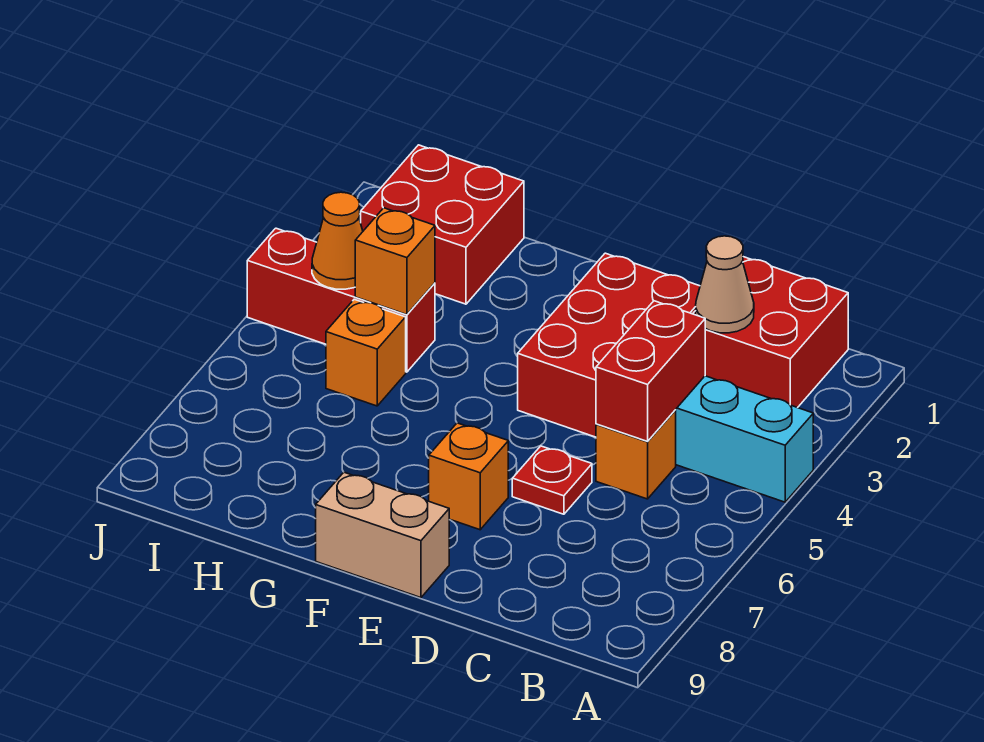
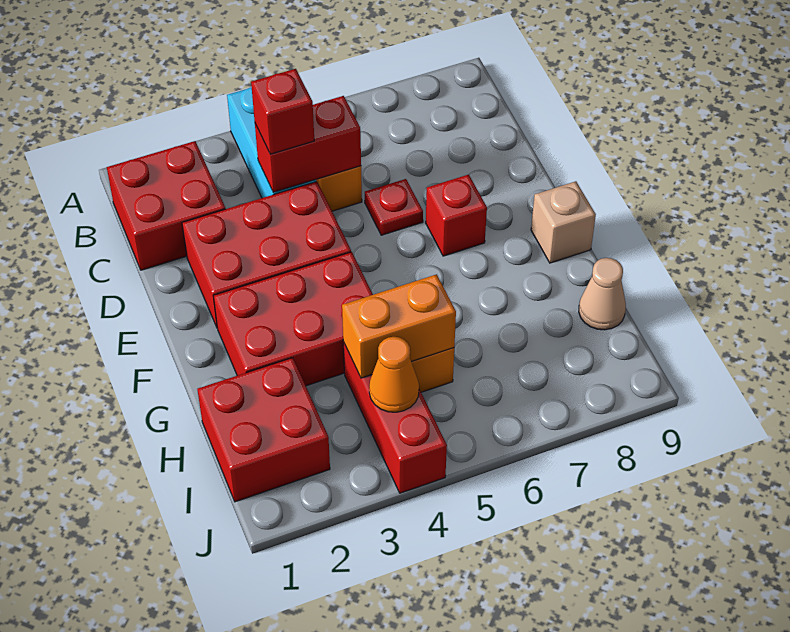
tan cone C2 level 2 -> tan cone H9 level 1
none -> red brick C4 level 3
orange brick E7 level 1 -> red brick E7 level 1
tan brick E9:F9 level 1 -> tan brick F9 level 1
none -> red brick F2:G4 level 1
orange brick H4 level 2 -> orange brick H4:H5 level 2

